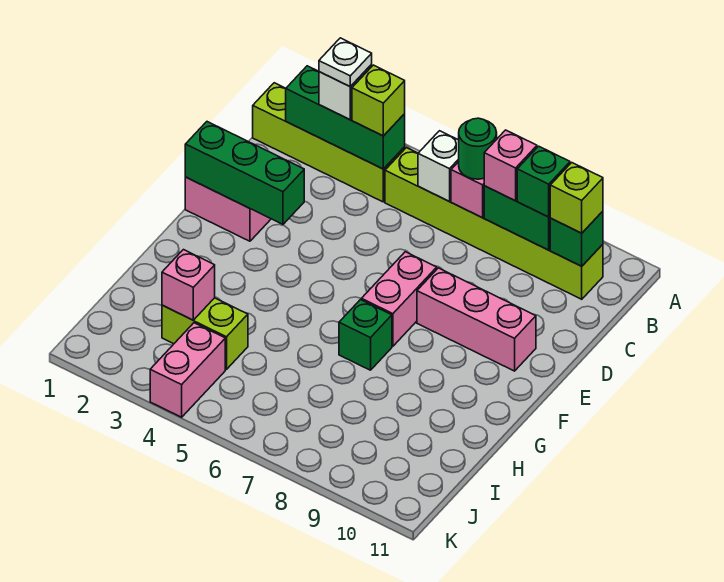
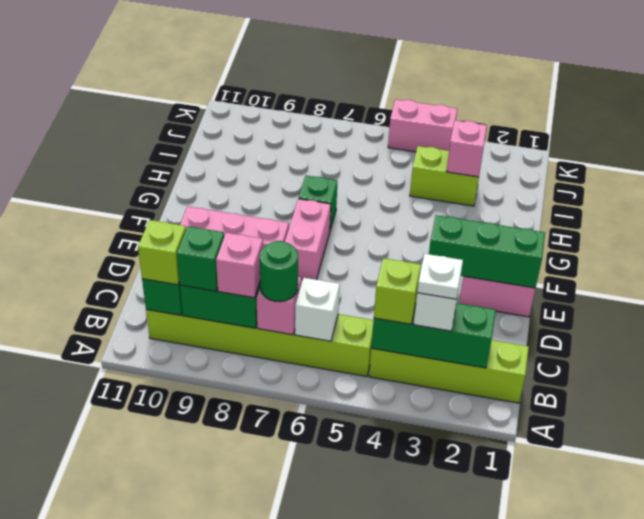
pink brick J4:K4 level 1 -> pink brick K4:K5 level 1

